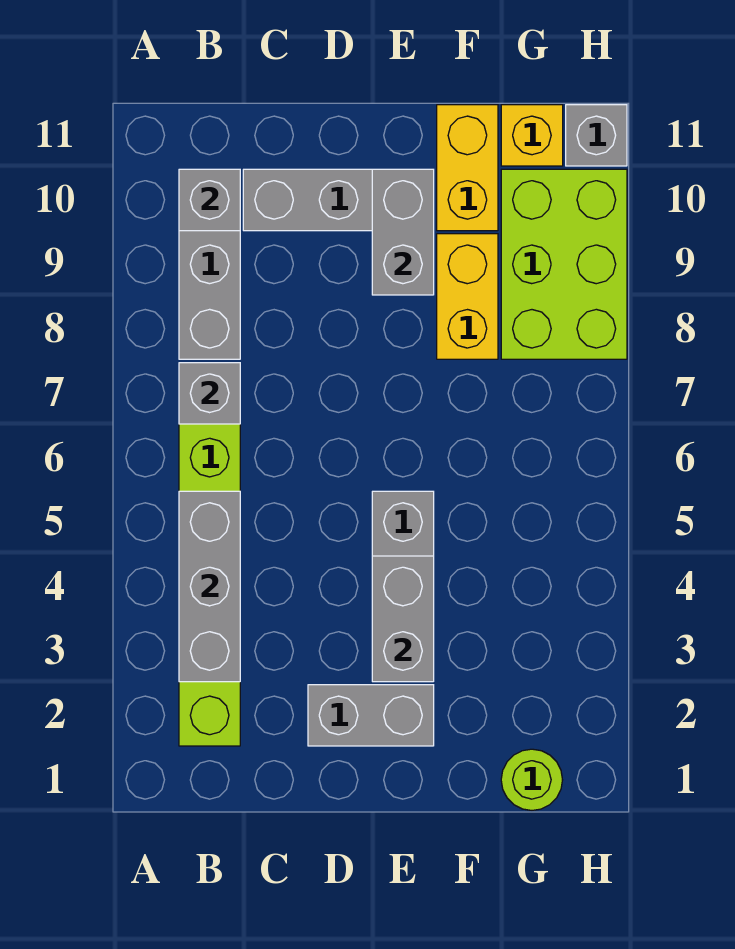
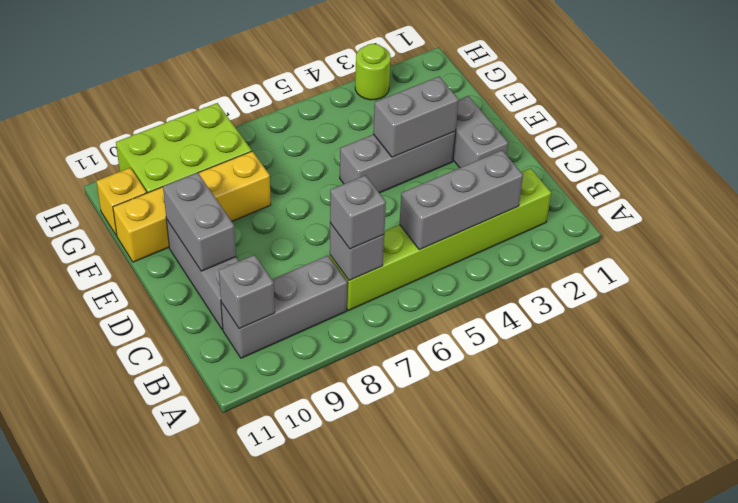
grey brick E9:E10 level 2 -> grey brick D10:E10 level 2
lime round brick G1 level 1 -> lime round brick H3 level 1
grey brick H11 level 1 -> grey brick B7 level 3

